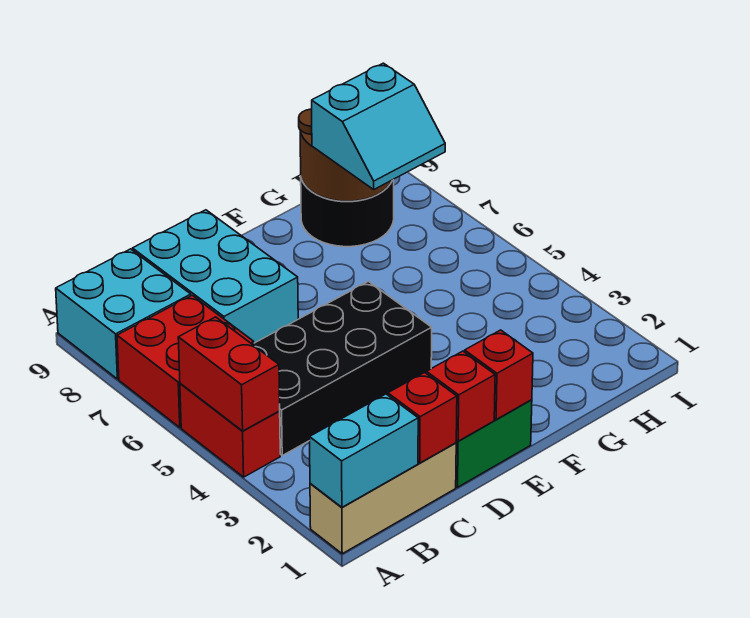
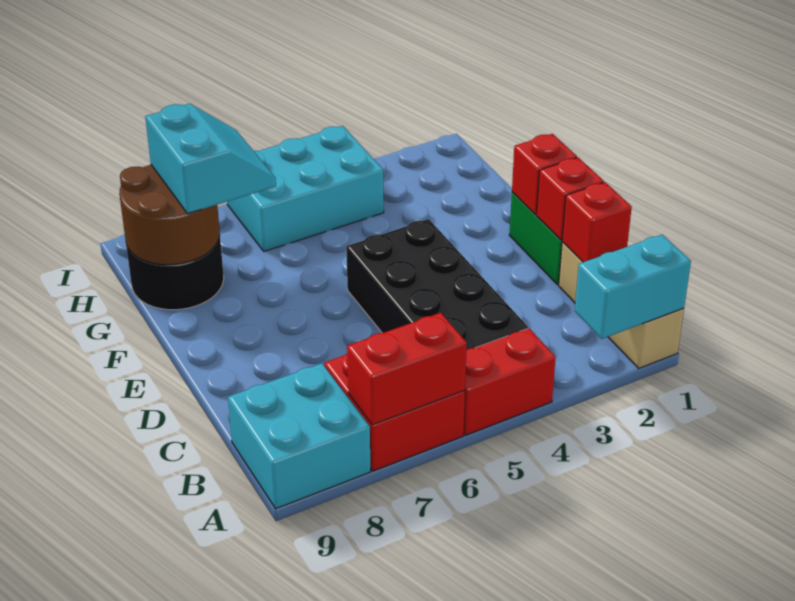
cyan brick A1:B1 level 2 -> cyan brick A1:A2 level 2
red brick A4:A5 level 2 -> red brick A6:A7 level 2
cyan brick C7:D9 level 1 -> cyan brick H4:I6 level 1

